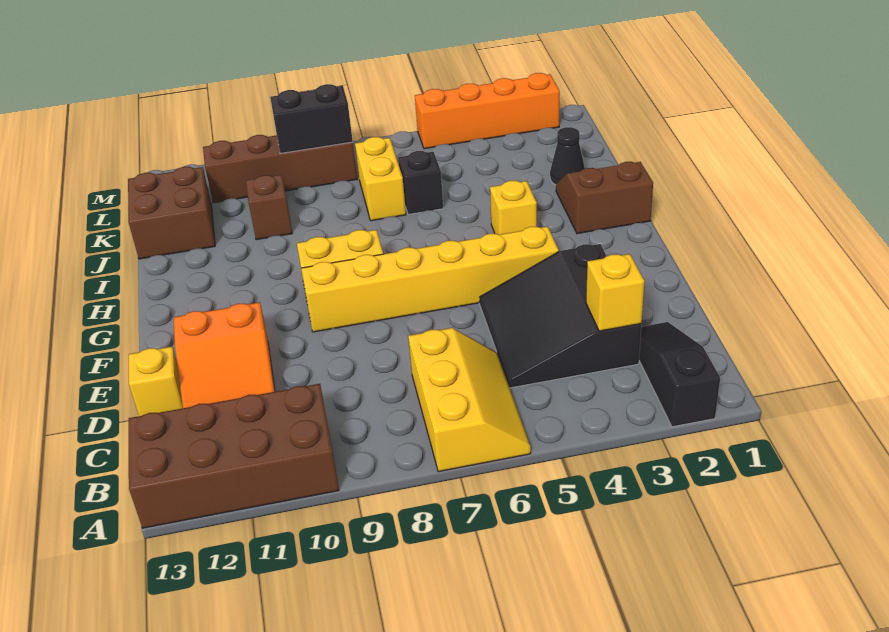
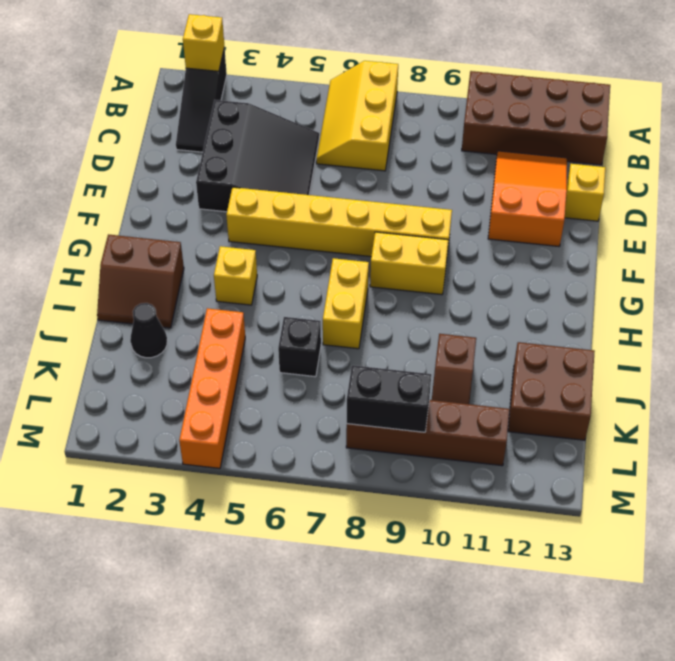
yellow brick C3 level 2 -> yellow brick A2 level 2
yellow brick J7:K7 level 1 -> yellow brick H7:I7 level 1
orange brick M2:M5 level 1 -> orange brick J4:M4 level 1

